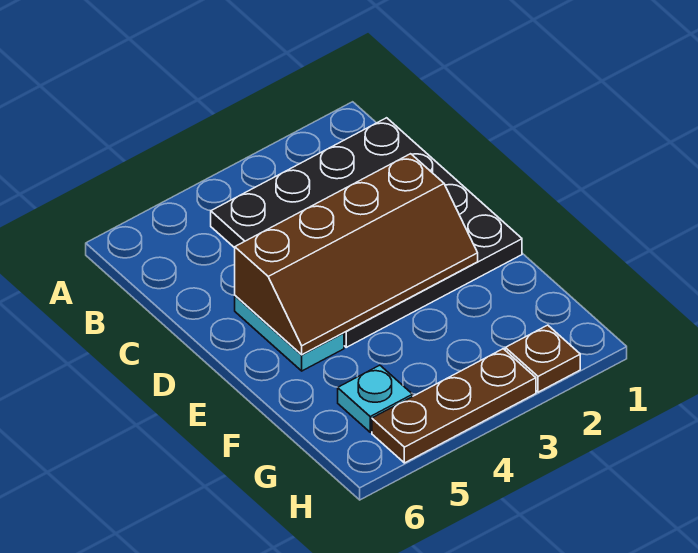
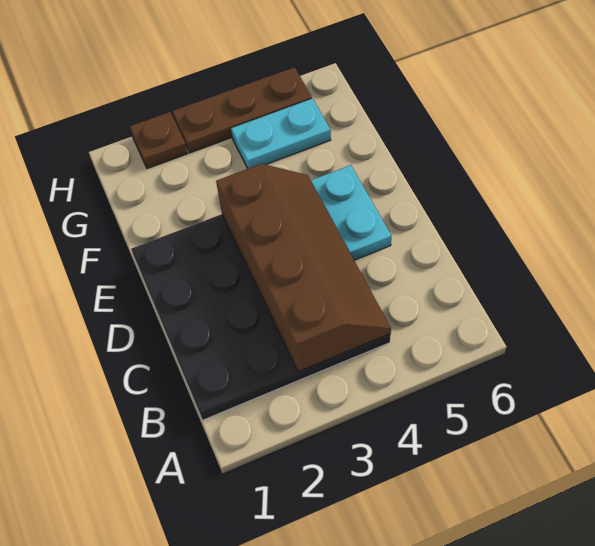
brown slope D2:E5 level 2 top D -> brown slope B3:E4 level 2 top 3
cyan plate G5 level 1 -> cyan plate G4:G5 level 1

